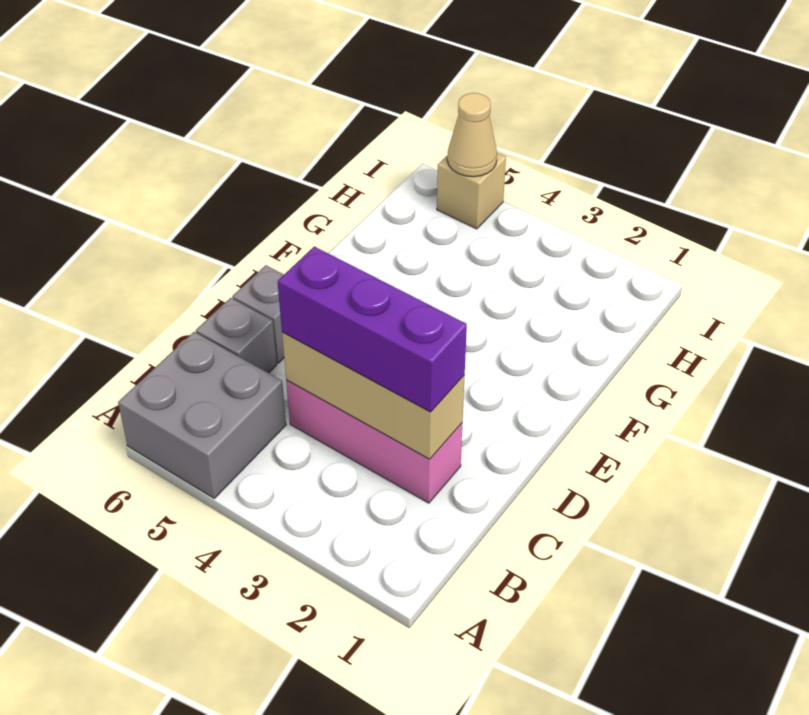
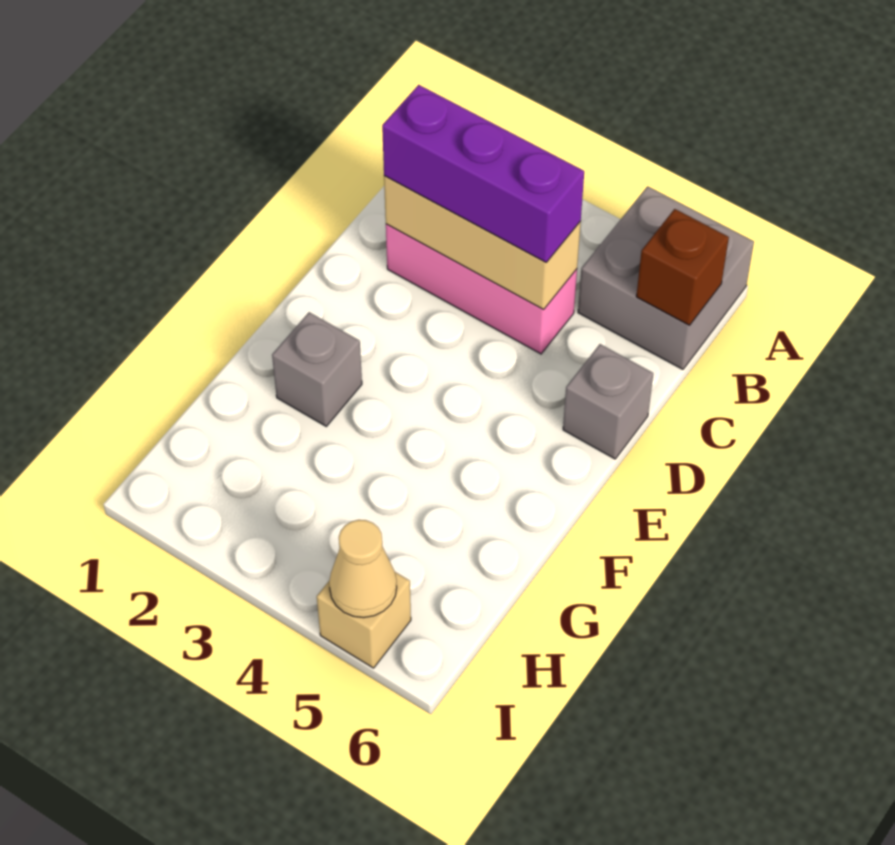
none -> brown brick B6 level 2
grey brick C6 level 1 -> grey brick F2 level 1

